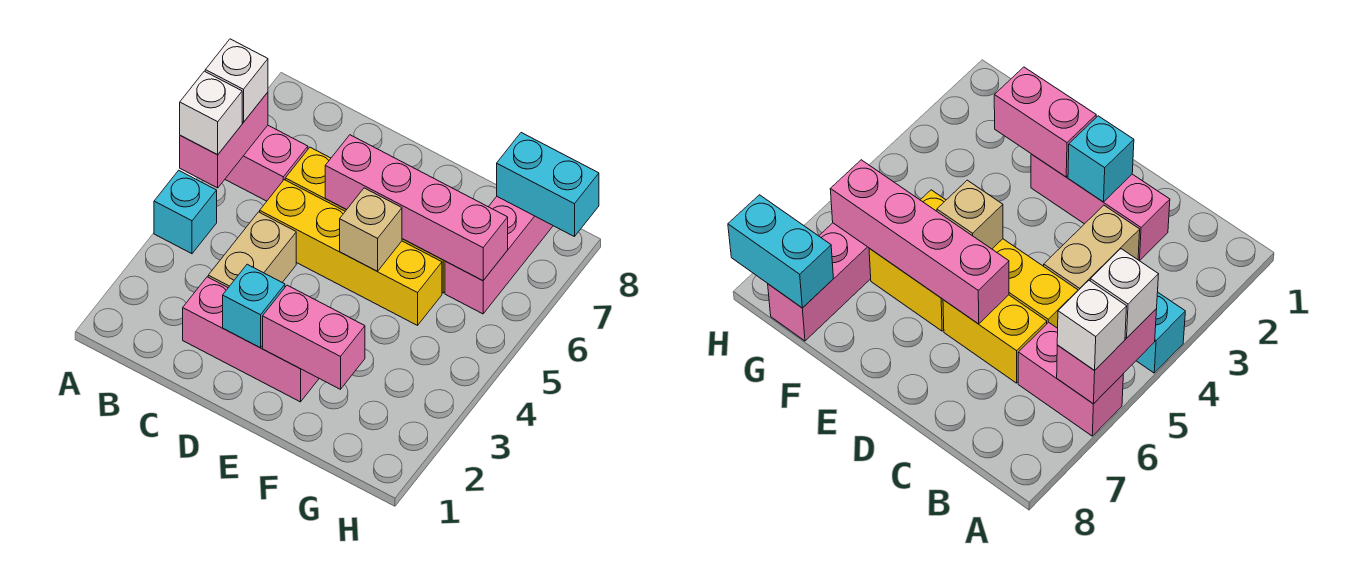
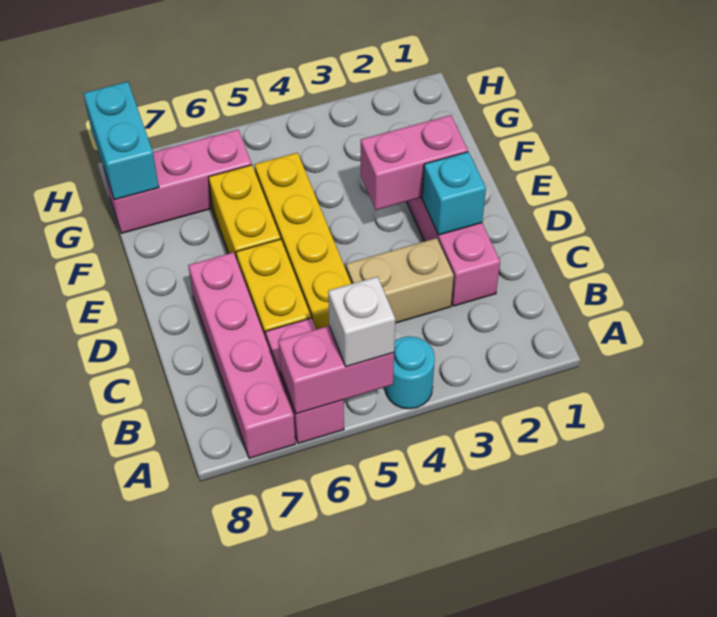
cyan brick A4 level 1 -> cyan round brick A4 level 1
white brick A6 level 3 -> none
pink brick D6:G6 level 2 -> pink brick A7:D7 level 1
pink brick E2:F2 level 2 -> pink brick E2:E3 level 2
tan brick E5 level 2 -> none

